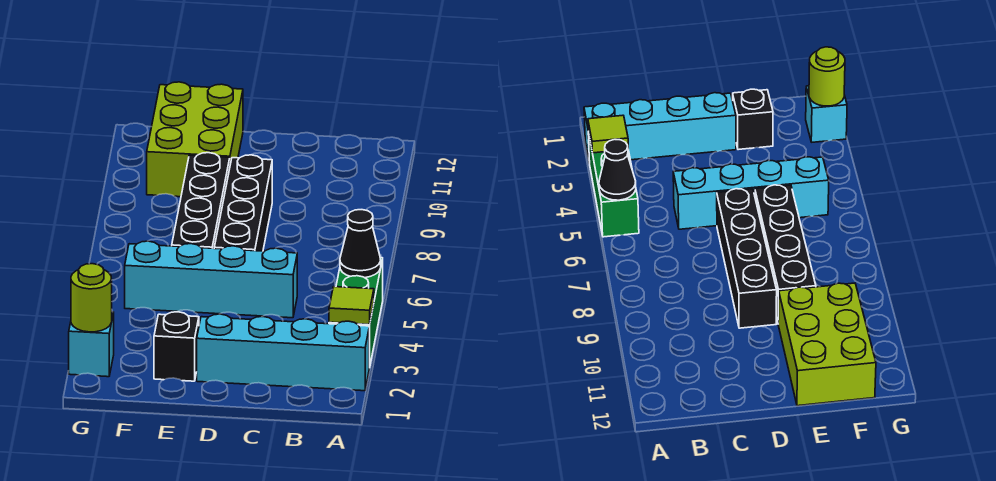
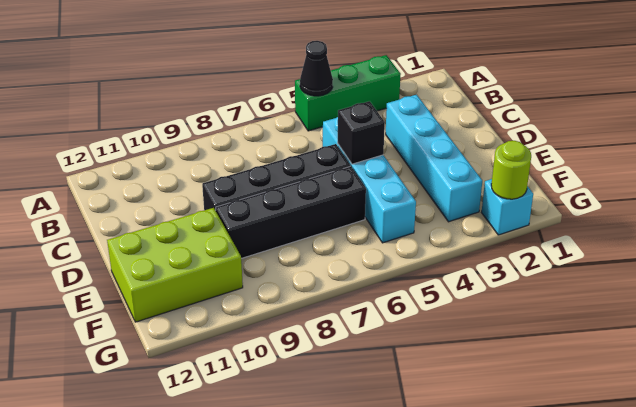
cyan brick A2:D2 level 1 -> cyan brick C3:F3 level 1
lime tile A3 level 2 -> none
black brick E2 level 1 -> black brick D5 level 2

